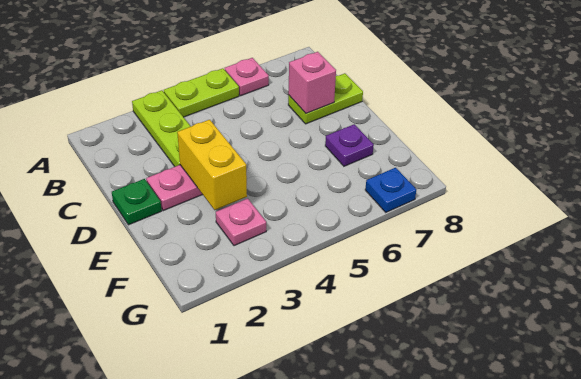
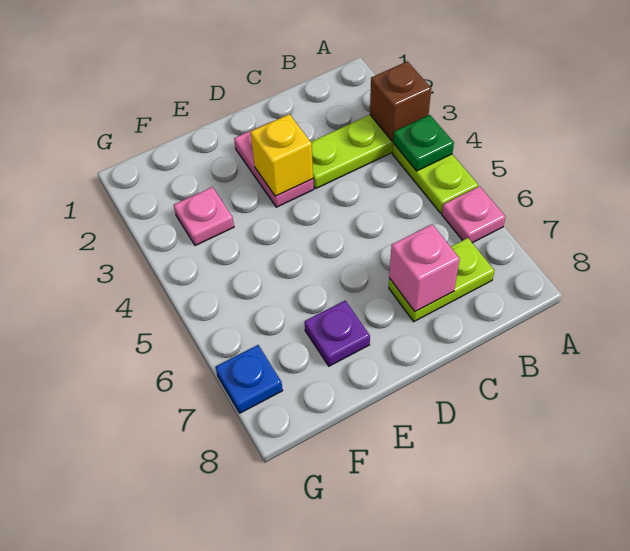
none -> brown brick A3 level 2
lime plate C7:C8 level 1 -> lime plate B7:C7 level 1
green plate D1 level 1 -> green plate A4 level 2
yellow brick D3:E3 level 2 -> yellow brick D3 level 2

